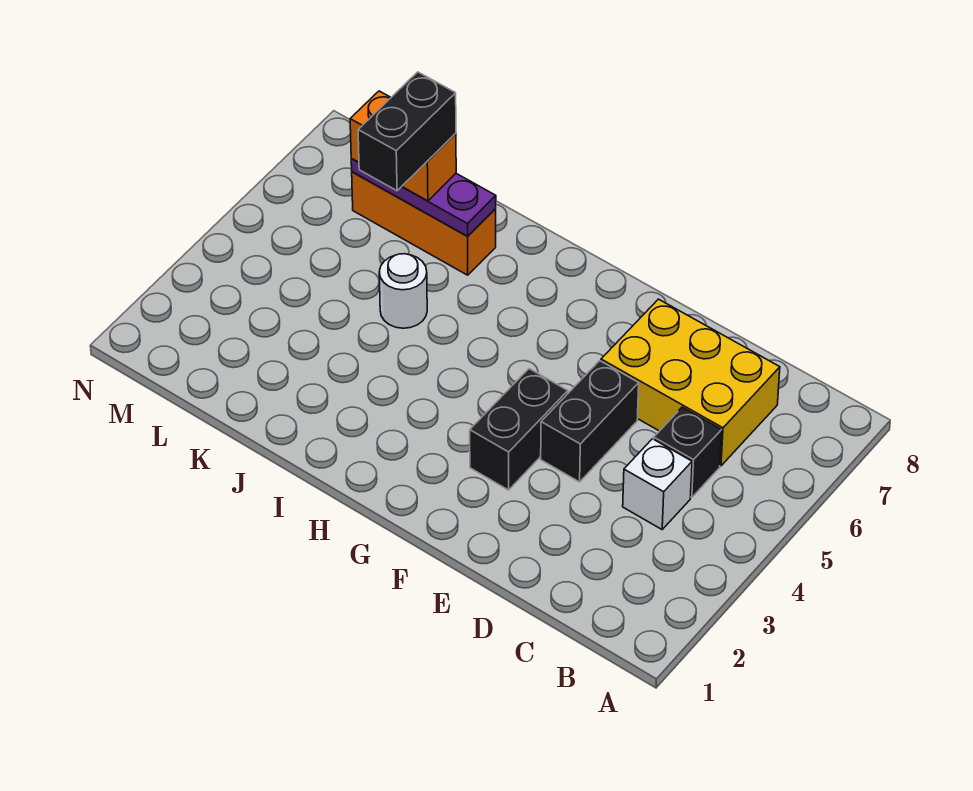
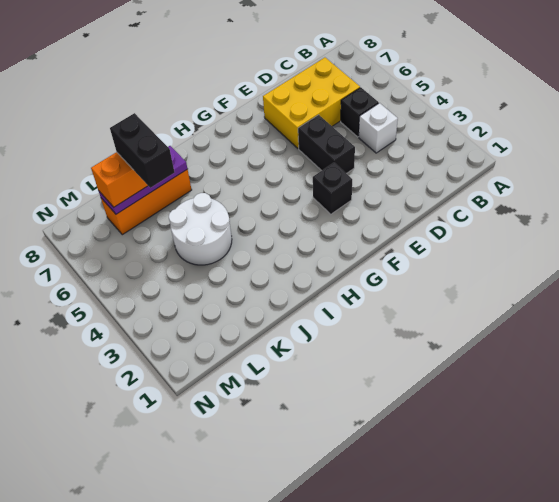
black brick F3:F4 level 1 -> black brick F3 level 1
white round brick J5 level 1 -> white round brick J4:K5 level 1

